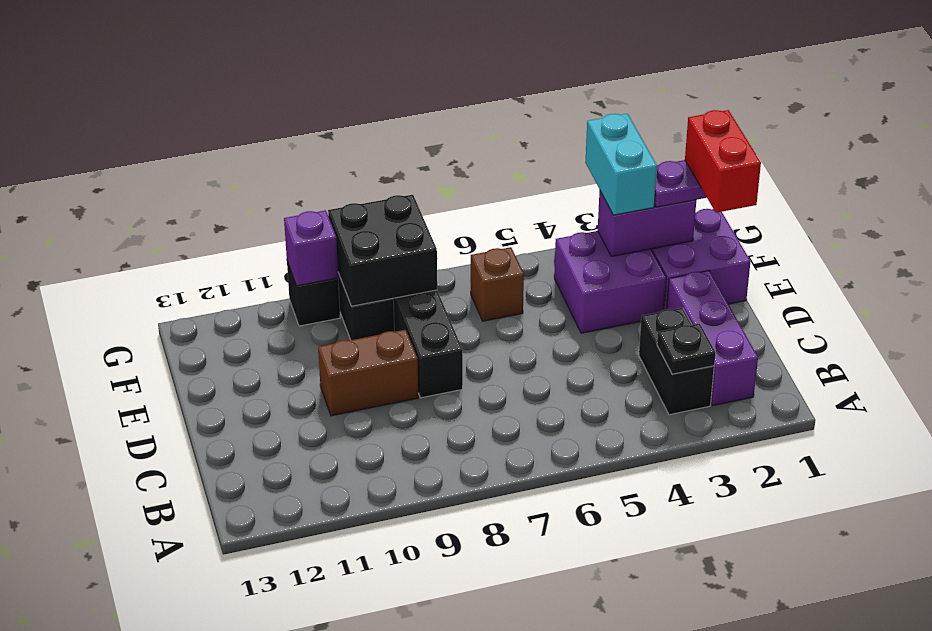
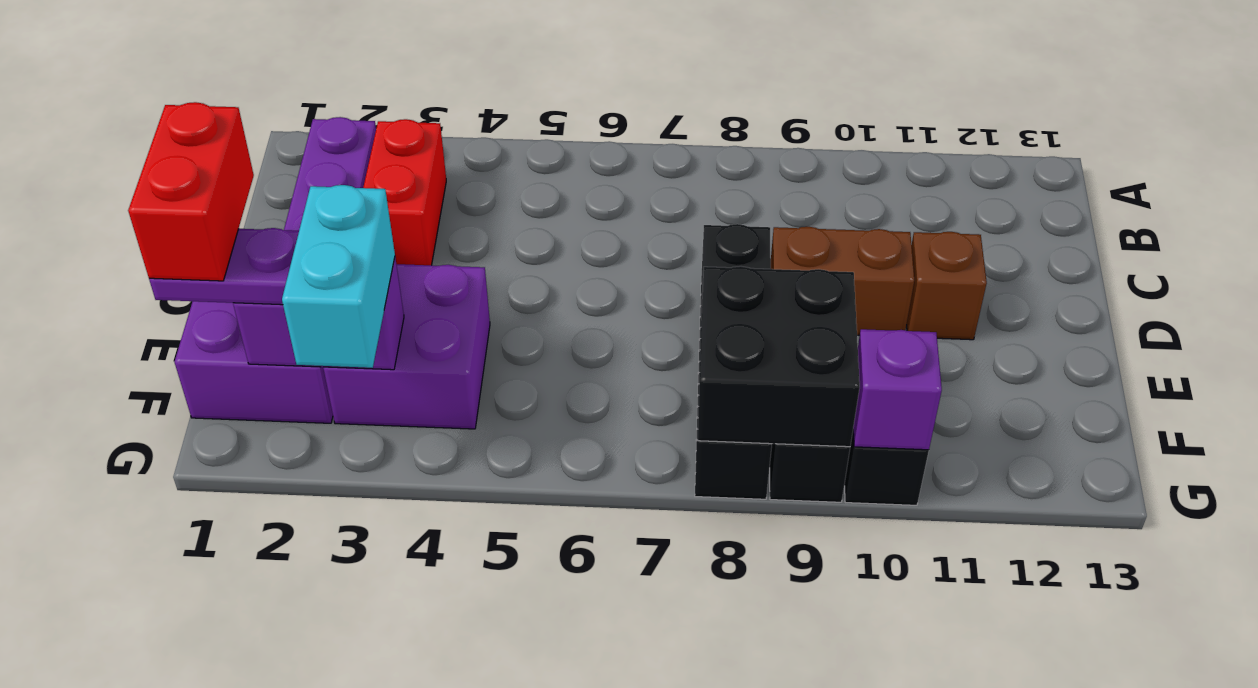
black brick B3:C3 level 1 -> red brick B3:C3 level 1
black plate B3 level 2 -> none
brown brick F6 level 1 -> brown brick D11 level 1

